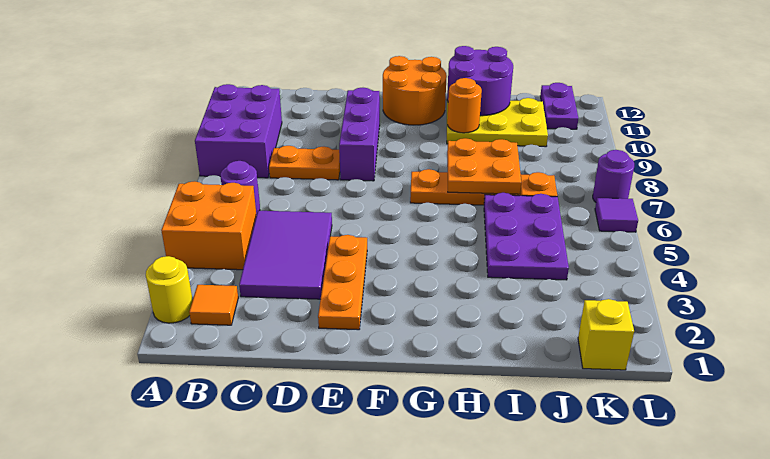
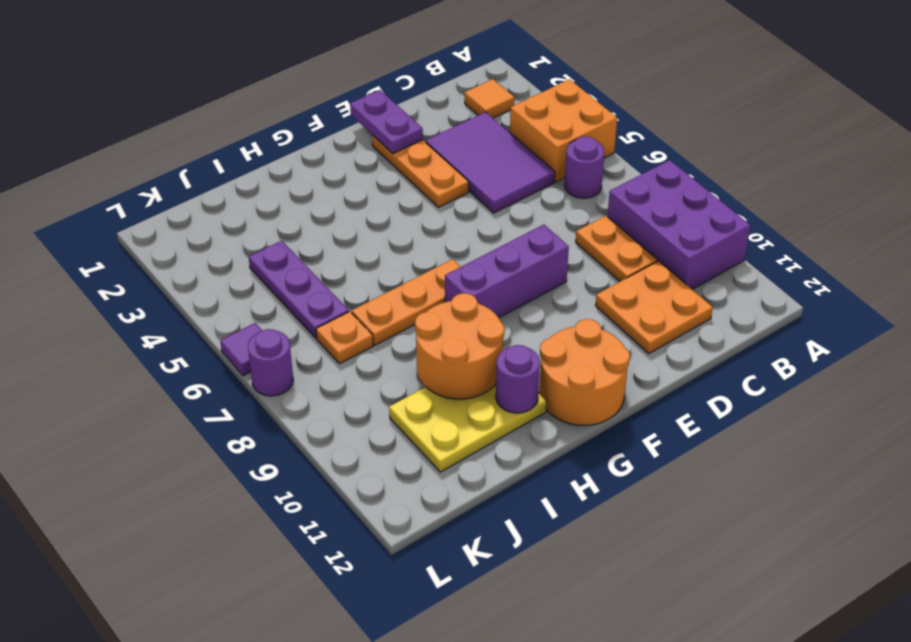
yellow round brick A2 level 1 -> none
orange plate C8:D8 level 1 -> orange plate C8:C9 level 1
purple brick E8:E10 level 1 -> purple brick E8:G8 level 1
orange plate H7:I8 level 2 -> orange plate C10:D11 level 1
orange round brick H10 level 2 -> orange round brick H9:I10 level 2
purple round brick H11:I12 level 2 -> purple round brick H11 level 2
purple plate I4:J6 level 1 -> purple plate J4:J6 level 1
yellow brick K1 level 1 -> none
purple plate K11:K12 level 1 -> purple plate E1:E2 level 2

